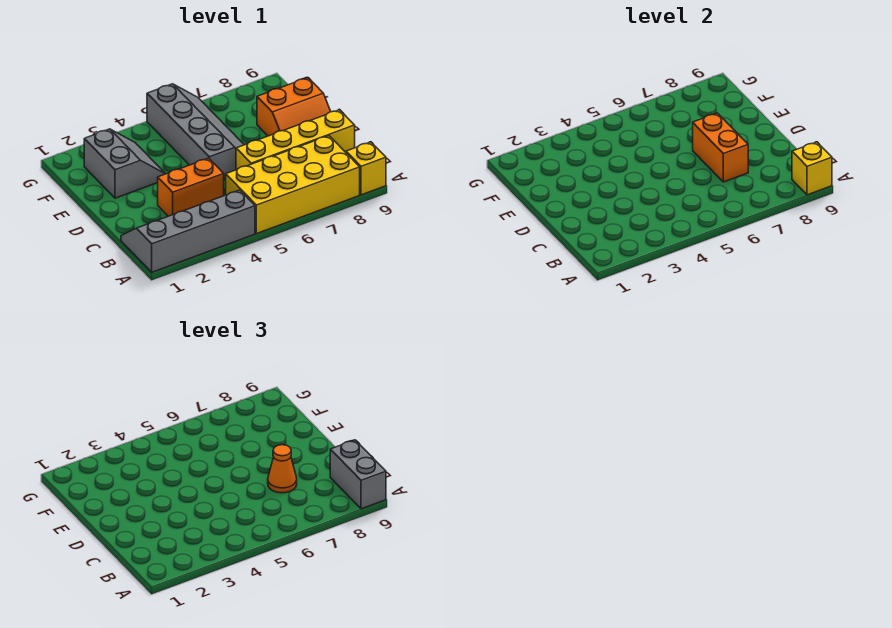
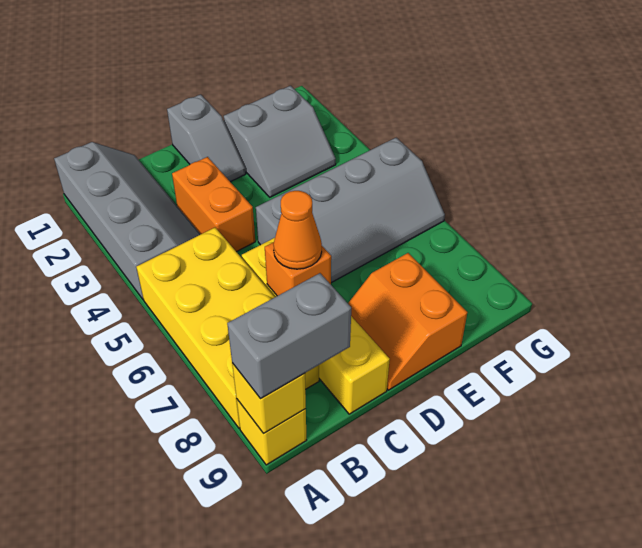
orange brick C7:D7 level 2 -> orange brick C7 level 2
none -> grey slope D1:D2 level 1 top 1

